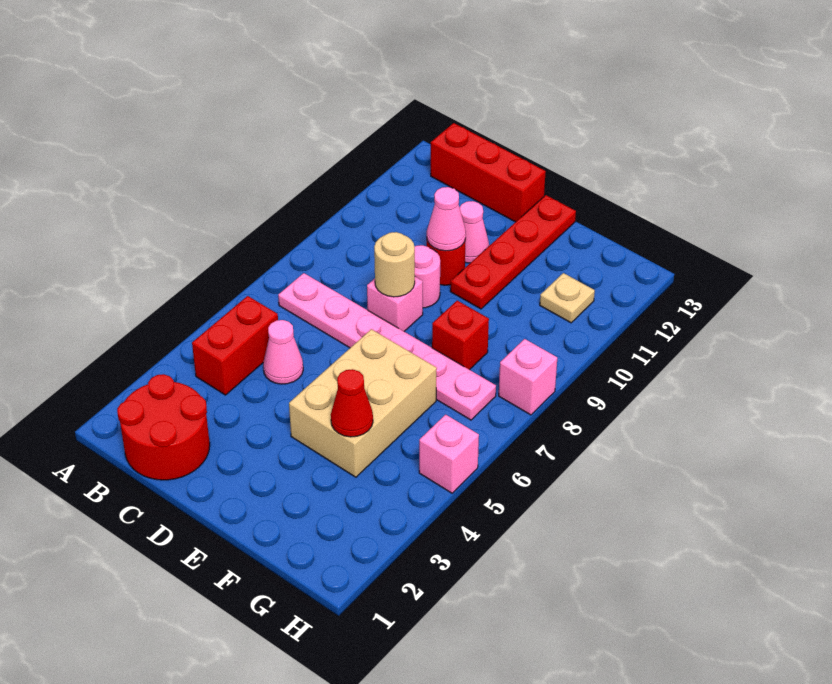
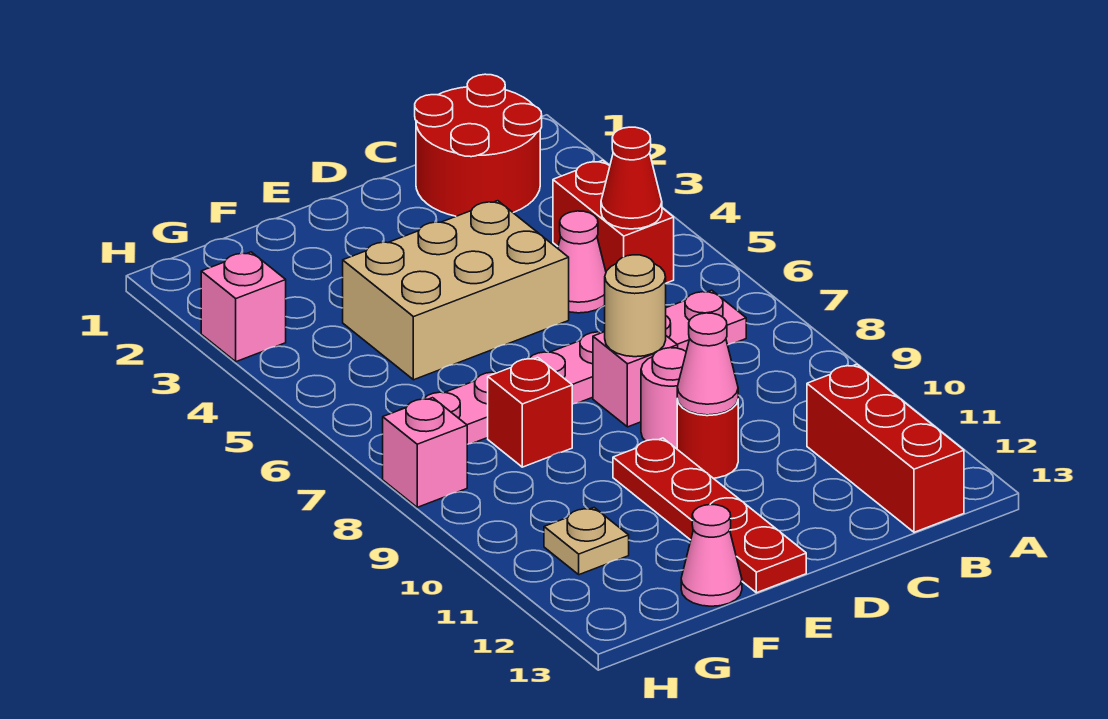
red brick B13:D13 level 1 -> red brick B11:B13 level 1
pink cone D11 level 1 -> pink cone F13 level 1
tan brick E4:F6 level 1 -> tan brick D4:F5 level 1
red cone F4 level 2 -> red cone B5 level 2
pink brick H5 level 1 -> pink brick H3 level 1

